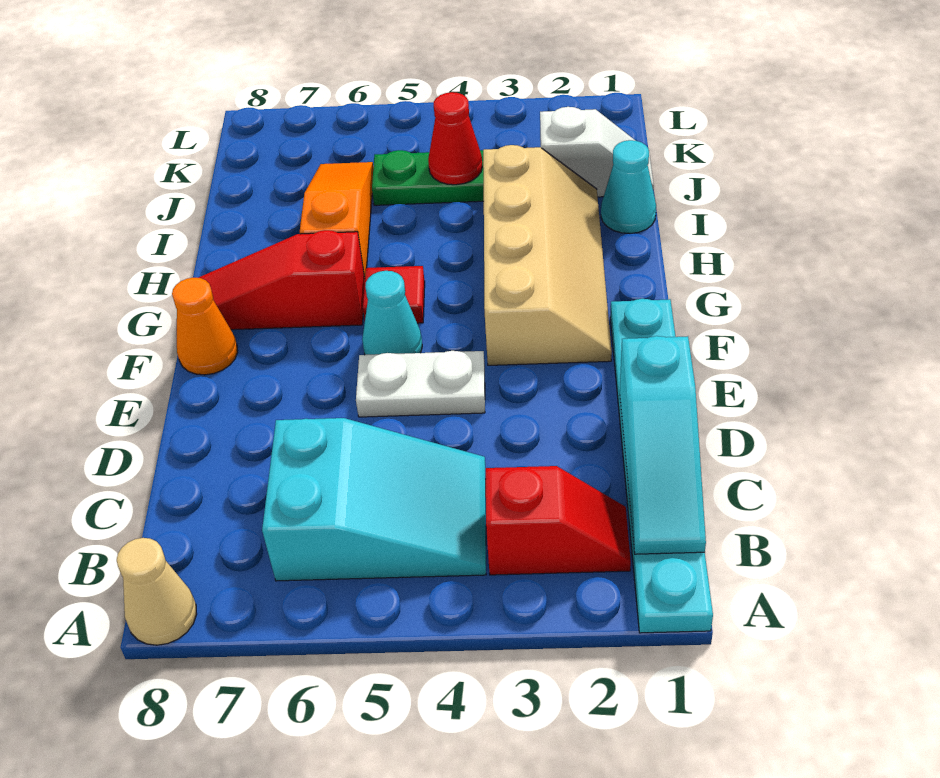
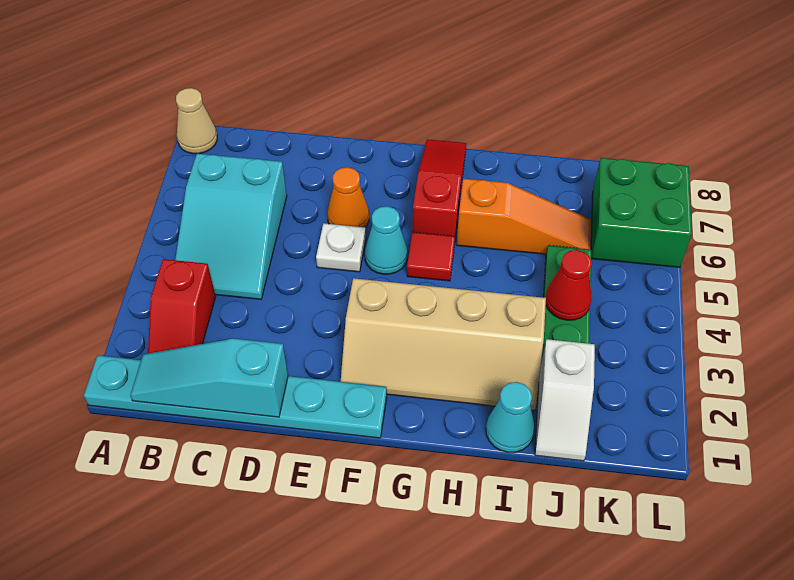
white plate E4:E5 level 1 -> white plate E5 level 1
orange cone F8 level 1 -> orange cone E6 level 1
none -> green brick K6:L7 level 1

